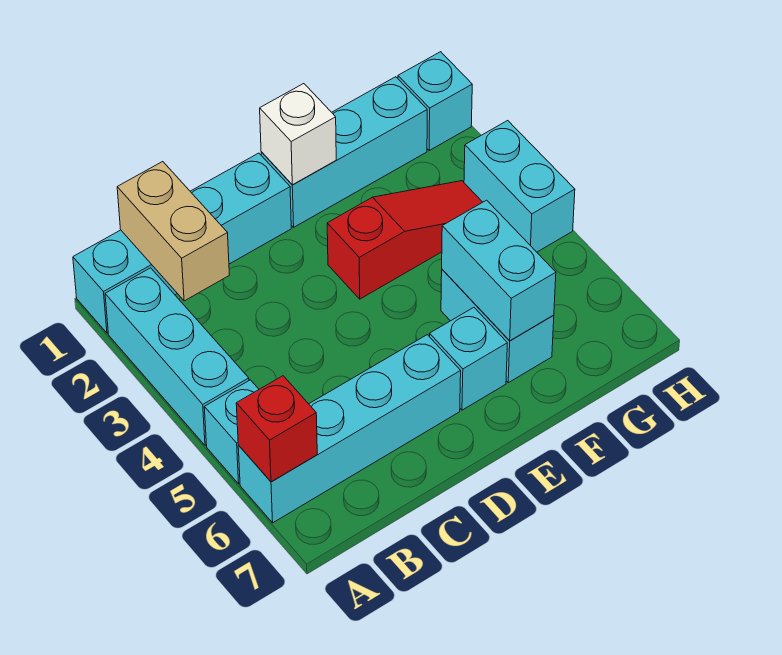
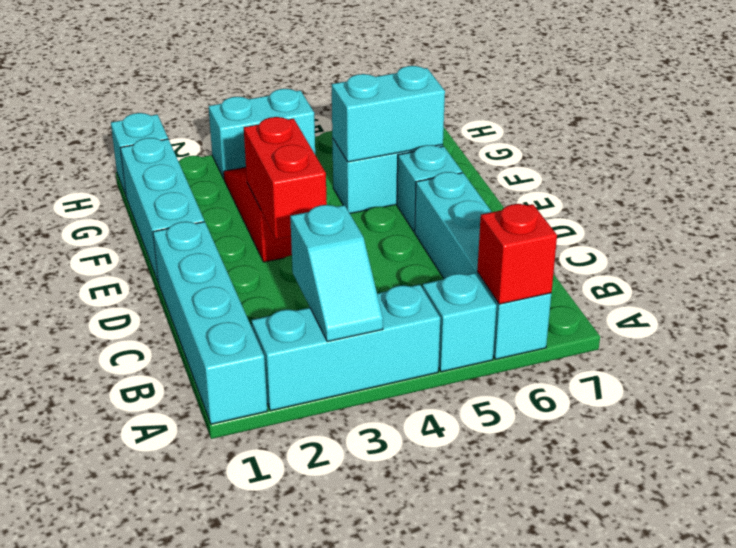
none -> cyan slope A3:B3 level 2 top B
tan brick B1:B2 level 2 -> none
none -> red brick D3:E3 level 2
white brick E1 level 2 -> none

